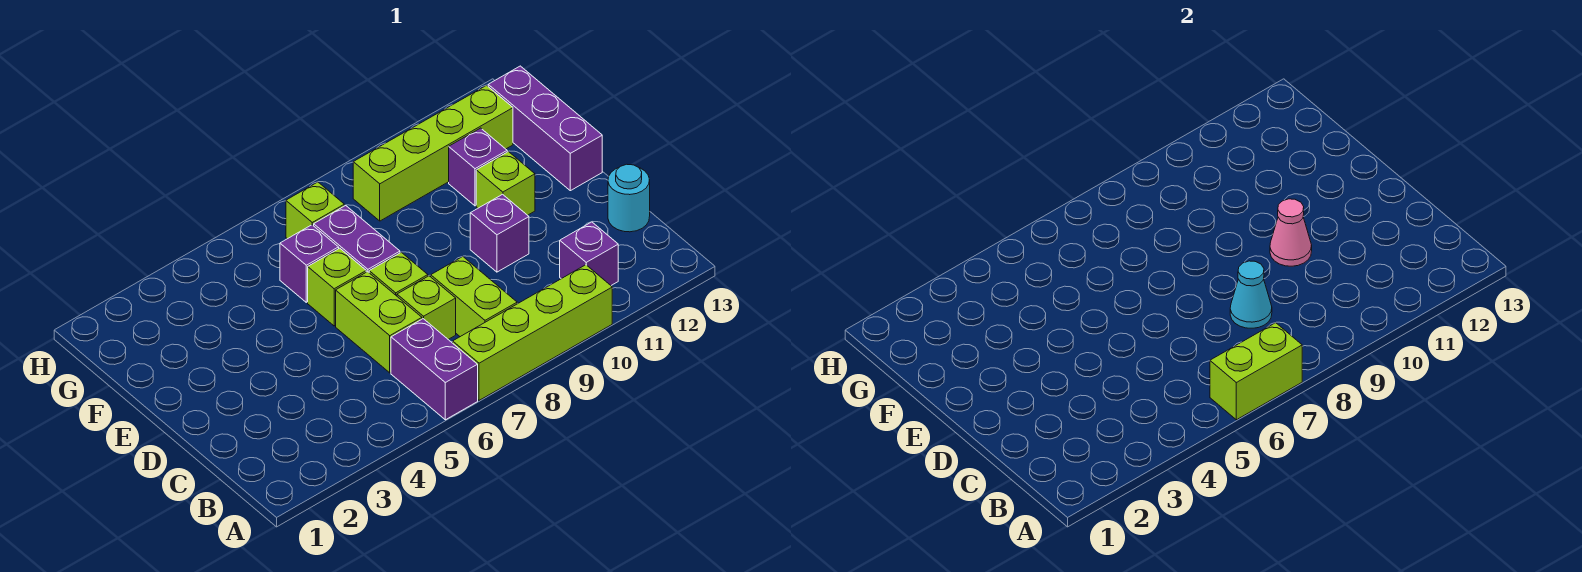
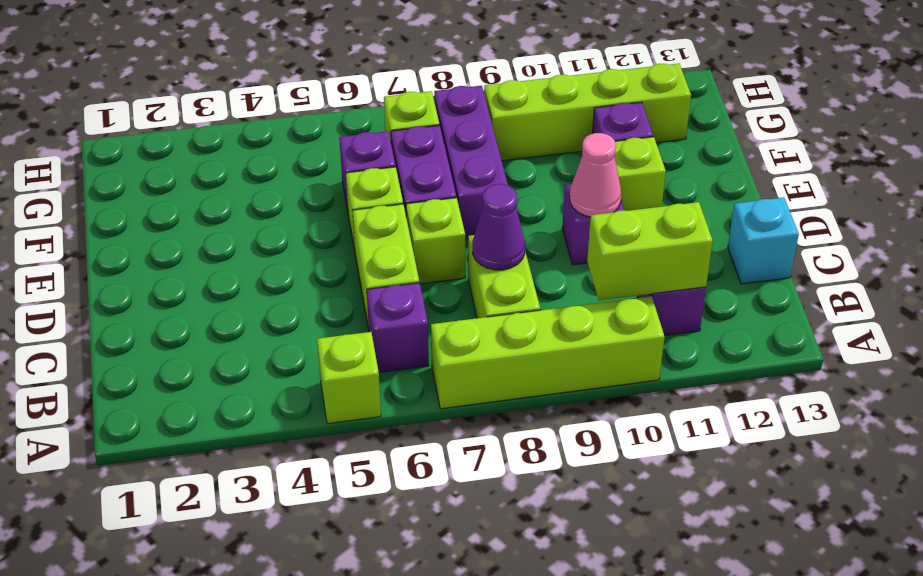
purple brick A6:B6 level 1 -> purple brick B6 level 1
lime brick A6:A7 level 2 -> lime brick B10:B11 level 2
lime brick C7 level 1 -> lime brick A5 level 1
cyan cone C8 level 2 -> purple cone C8 level 2
cyan round brick C13 level 1 -> cyan brick C13 level 1
purple brick E13:G13 level 1 -> purple brick E8:G8 level 1

